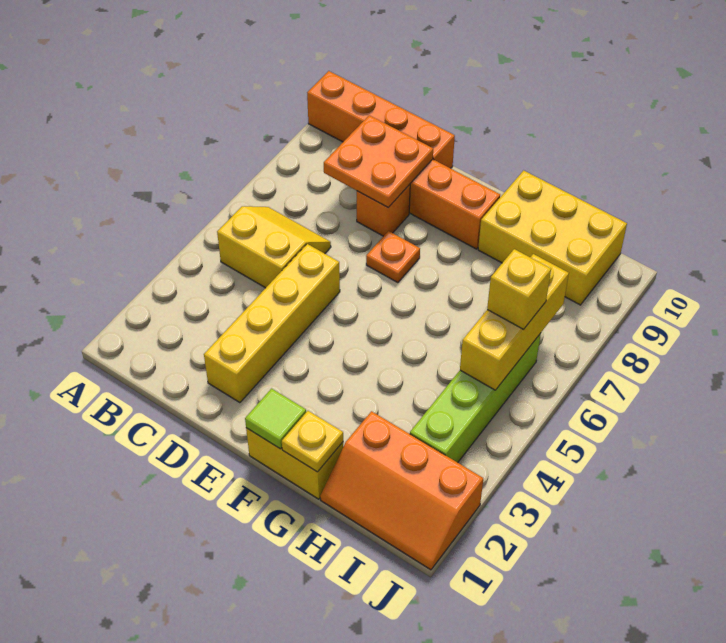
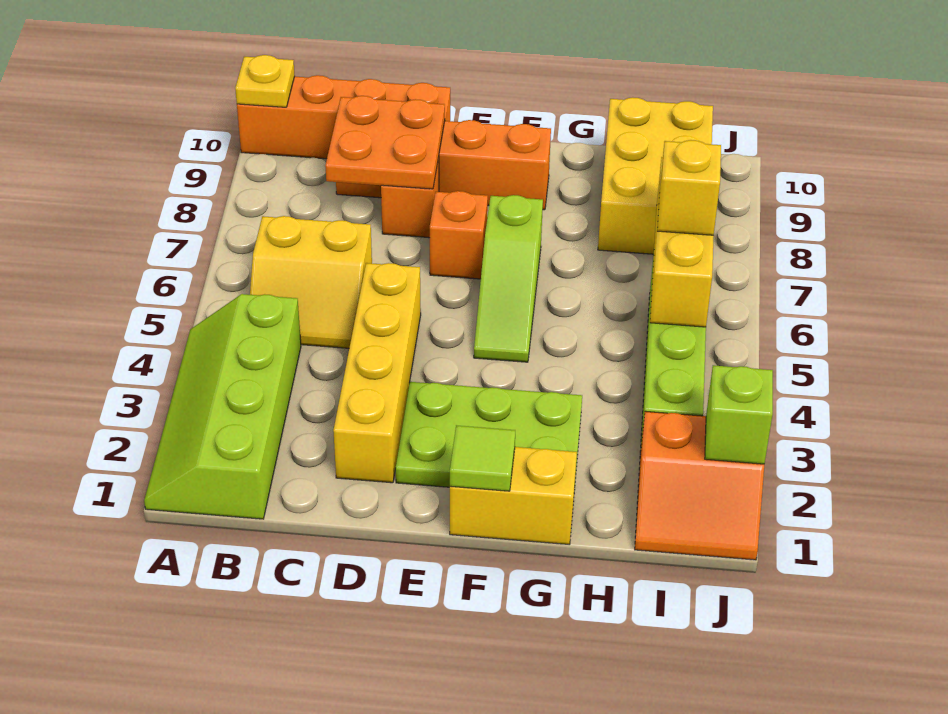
none -> lime slope A1:B4 level 1 top B
yellow slope B5:C6 level 1 top 5 -> yellow slope B5:C6 level 1 top 6
none -> lime plate E2:G3 level 1
orange plate E7 level 1 -> orange brick E7 level 1
none -> lime slope F5:F7 level 1 top 7
yellow plate G1 level 2 -> yellow plate A10 level 2
yellow brick G9:I10 level 1 -> yellow brick H8:I10 level 1
orange slope H1:J2 level 1 top 2 -> orange slope I1:J2 level 1 top 2
none -> lime brick J2 level 2

